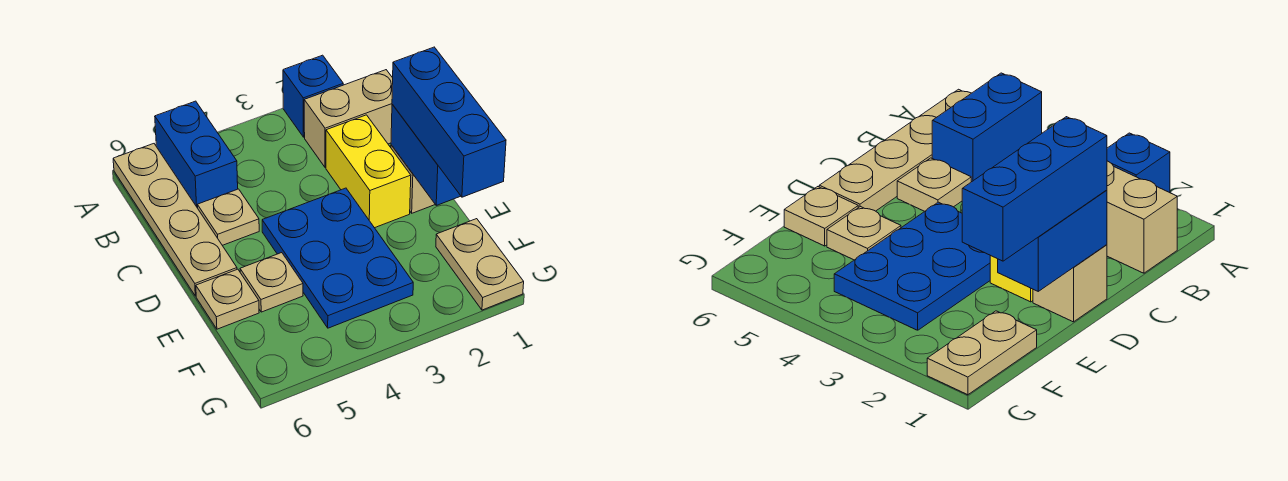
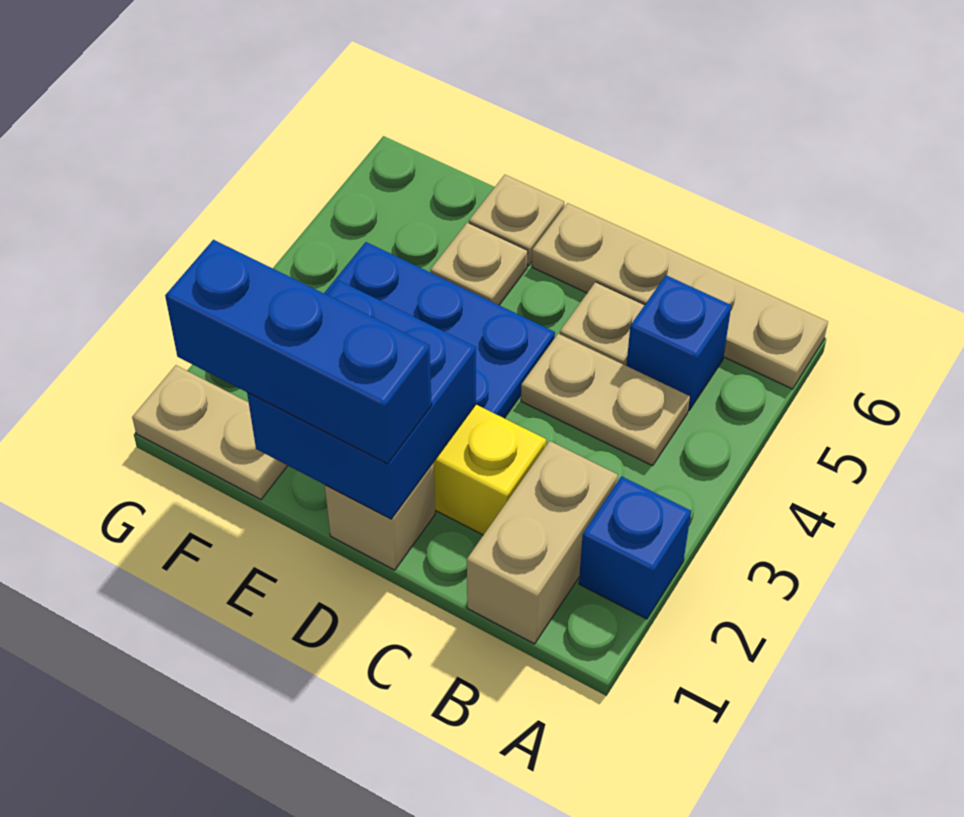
blue brick A5:B5 level 1 -> blue brick B5 level 1
none -> tan plate B4:C4 level 1
blue brick D1:E1 level 2 -> blue brick D1:E2 level 2

